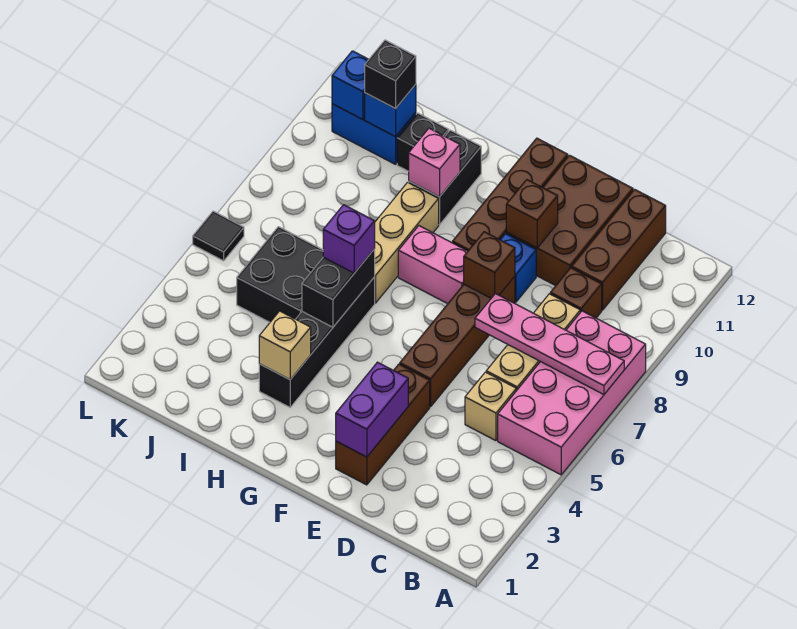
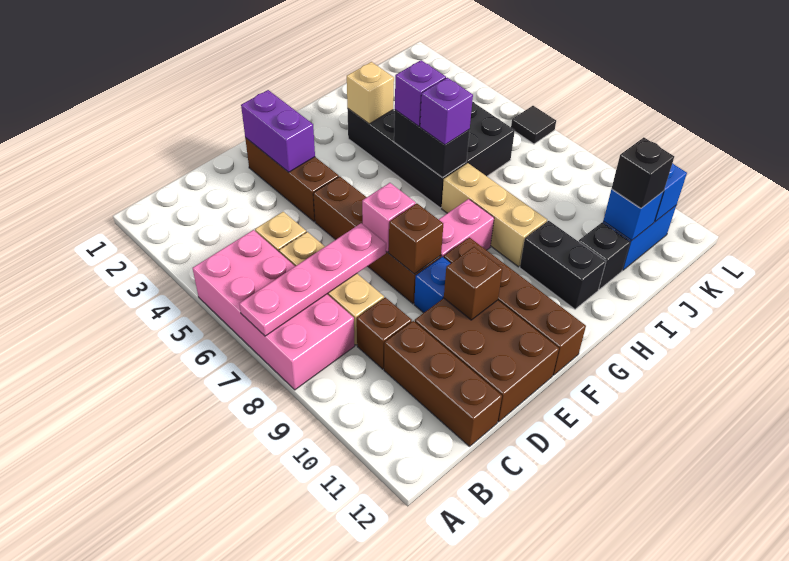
none -> purple brick H5 level 3
pink brick H10 level 2 -> pink brick E7 level 2

